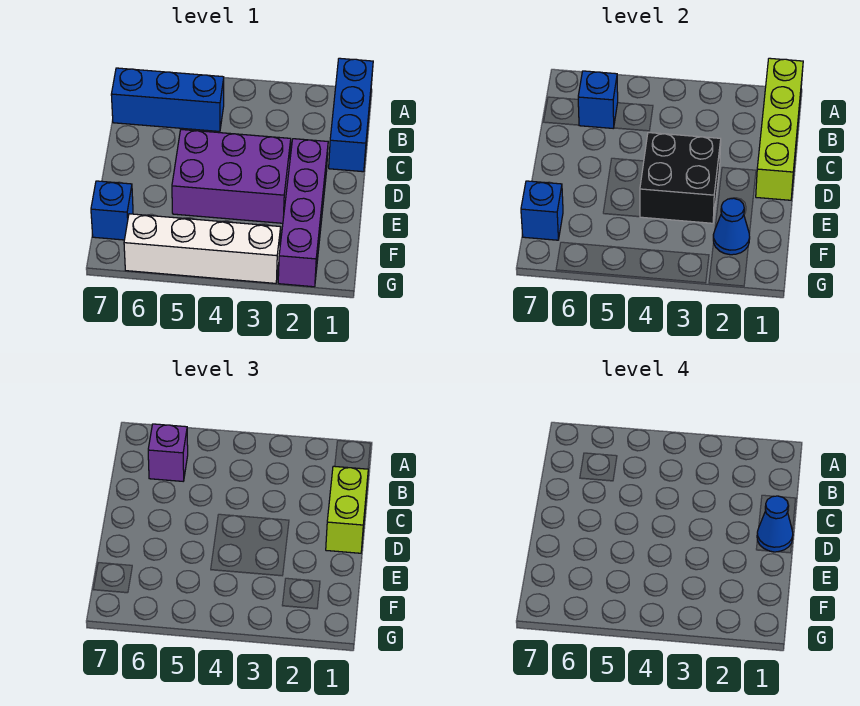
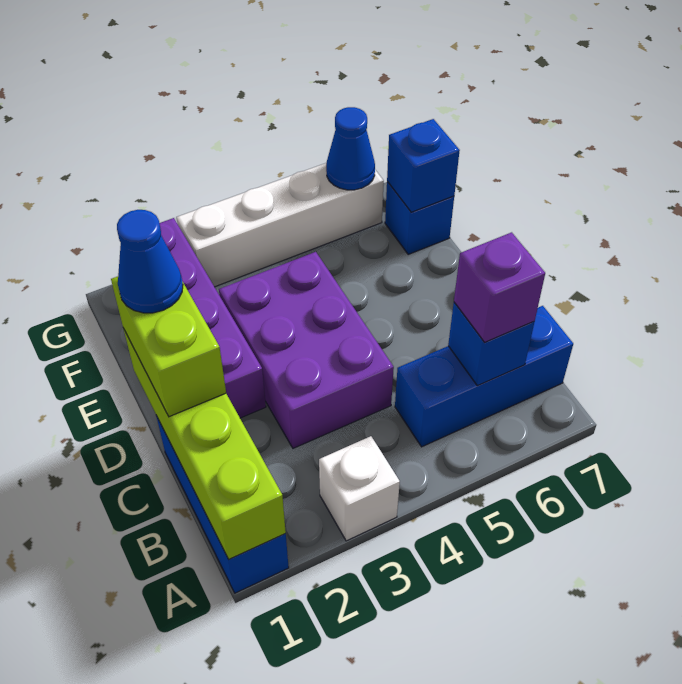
none -> white brick A3 level 1
purple brick D3:E5 level 1 -> purple brick C3:E4 level 1
black brick D3:E4 level 2 -> none
blue cone F2 level 2 -> blue cone G6 level 2

